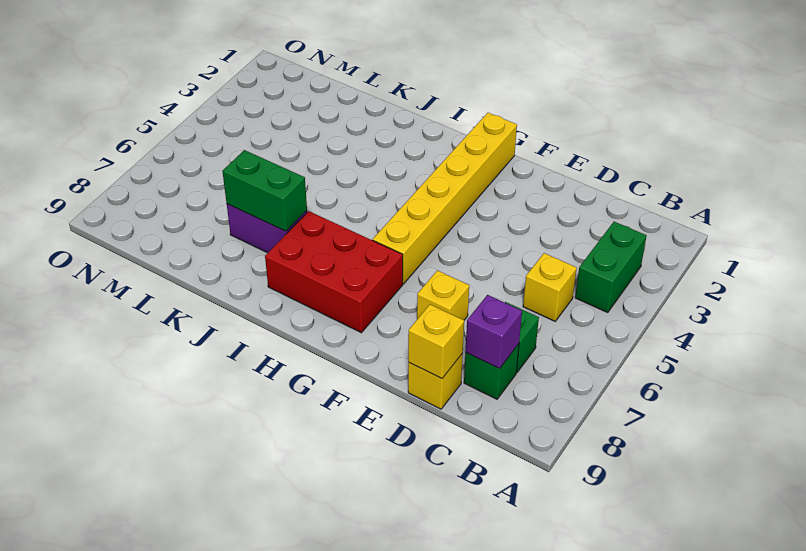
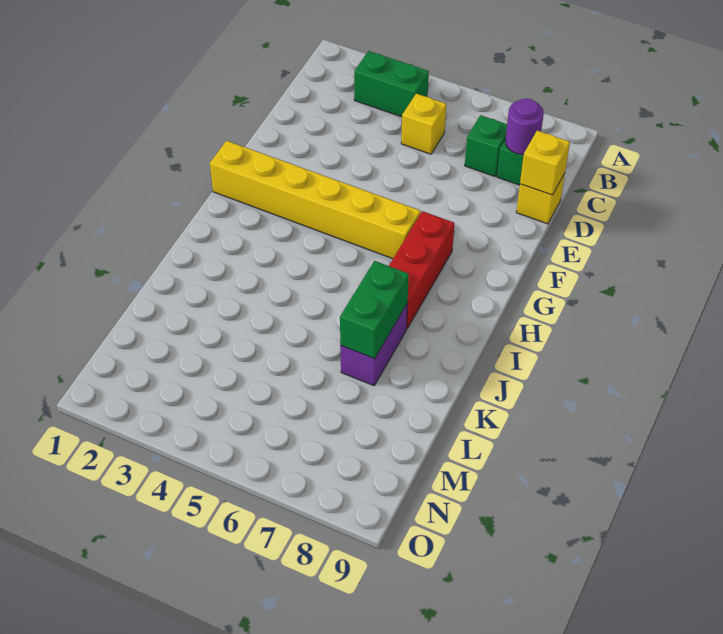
purple brick C8 level 2 -> purple round brick C8 level 2
yellow brick E7 level 1 -> none
red brick G7:I8 level 1 -> red brick G7:I7 level 1

